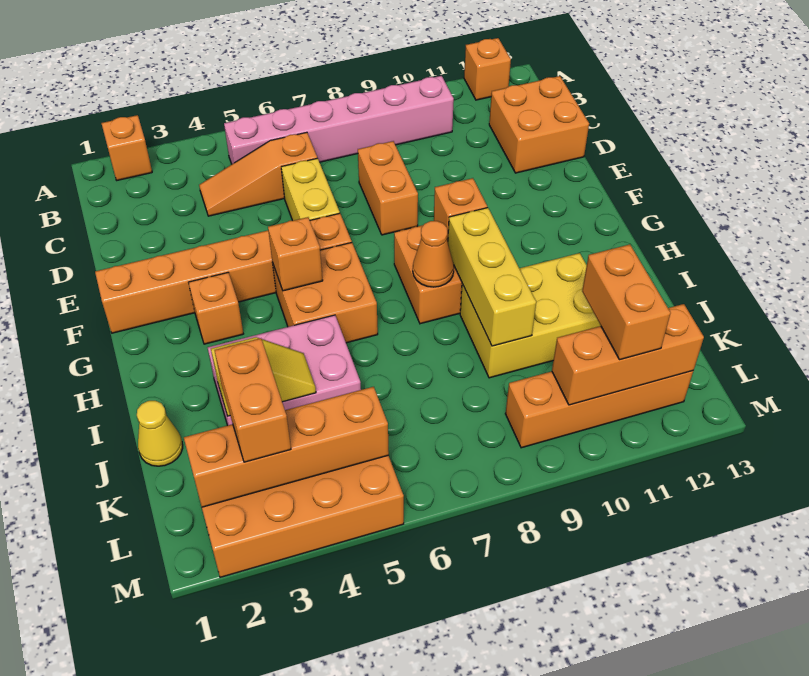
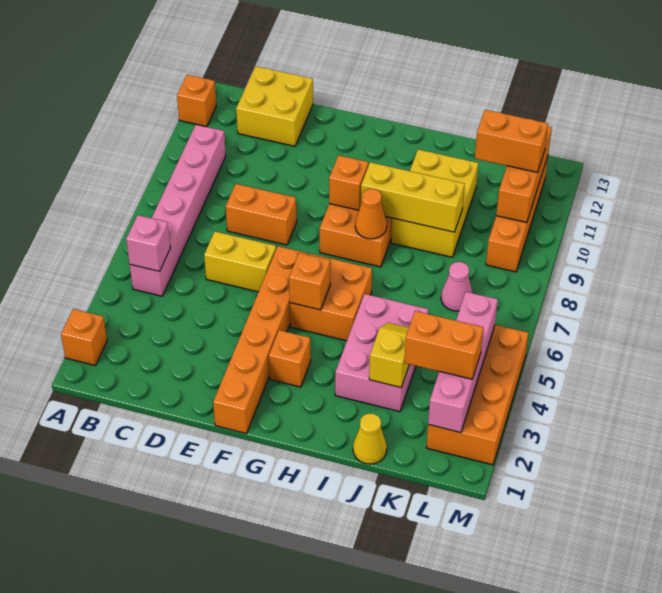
none -> pink brick B5 level 2
orange slope C4:C6 level 1 top 6 -> none
orange brick C12:D13 level 1 -> yellow brick C12:D13 level 1
none -> pink cone K7 level 1
orange brick L2:L5 level 2 -> pink brick L2:L5 level 2

